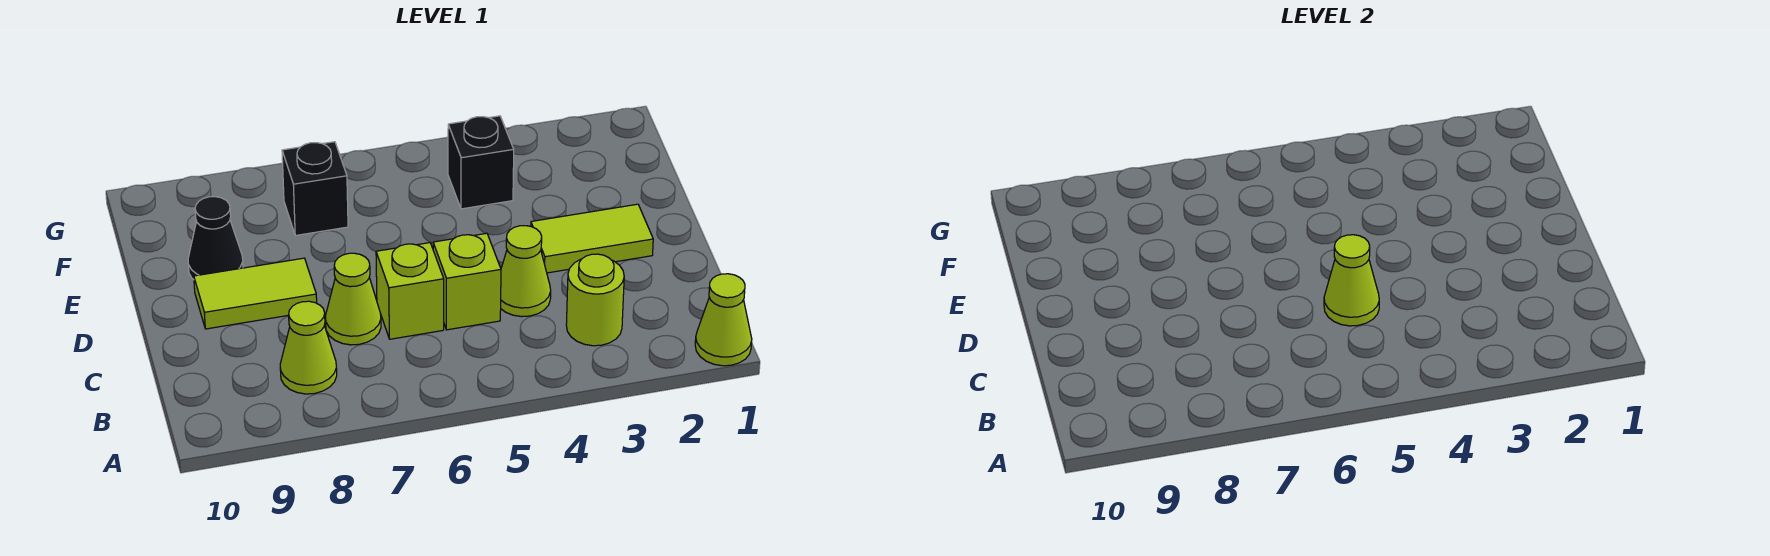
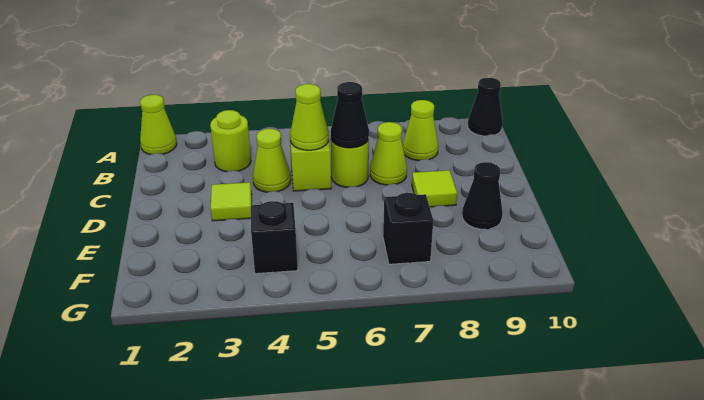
none -> black cone A10 level 1
lime brick C6 level 1 -> lime round brick C6 level 1
none -> black cone C6 level 2
lime tile D2:D3 level 1 -> lime tile D3 level 1
lime tile D8:D9 level 1 -> lime tile D8 level 1

